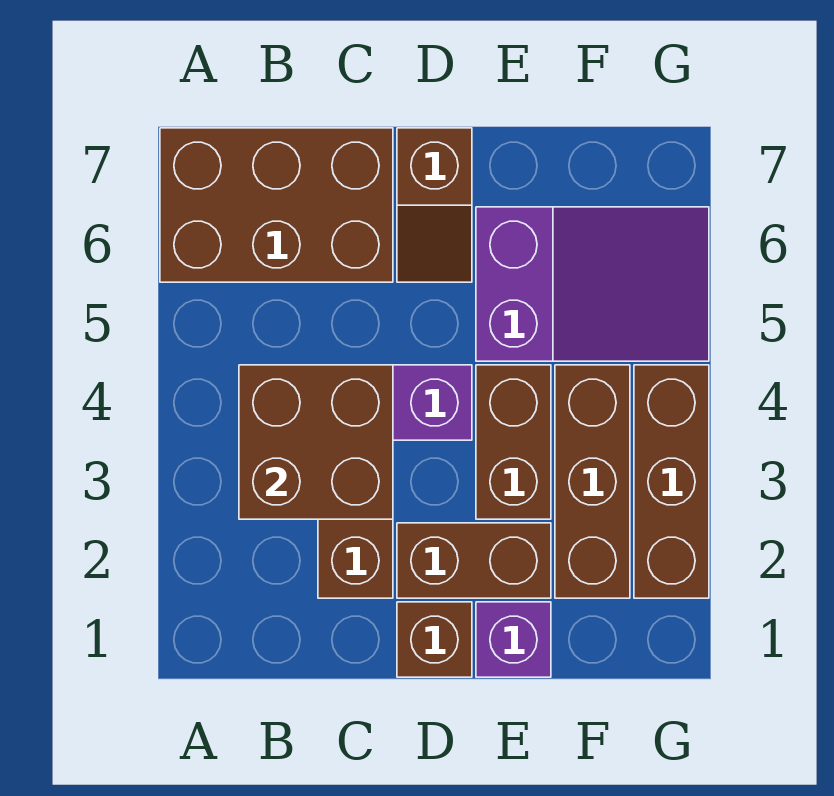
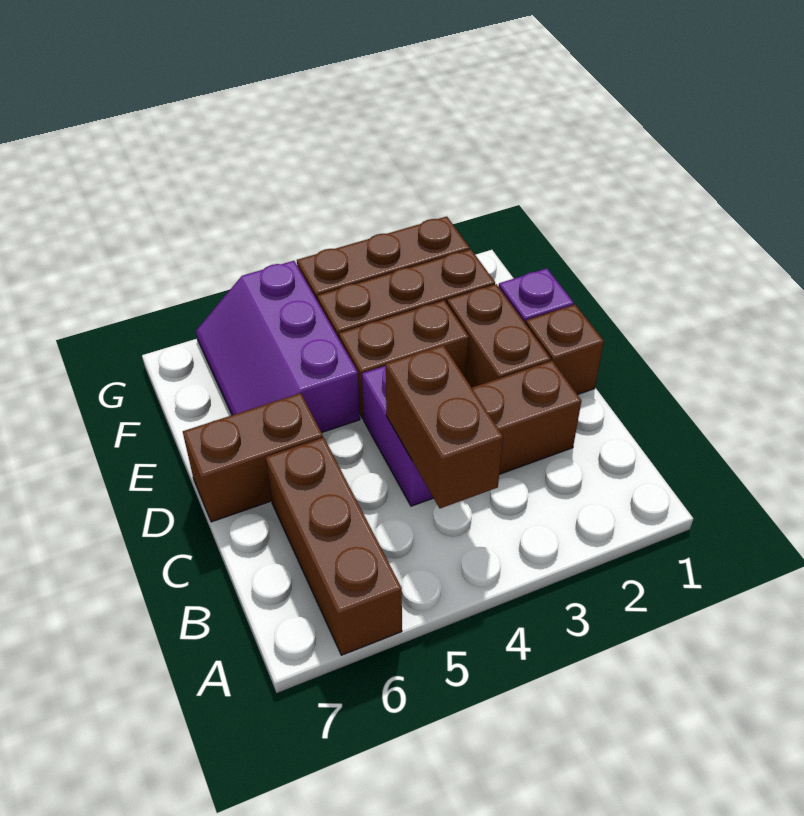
brown brick A6:C7 level 1 -> brown brick A6:C6 level 1
brown brick B3:C4 level 2 -> brown brick B4:C4 level 2
brown slope D6:D7 level 1 top 7 -> brown brick D6:D7 level 1
purple slope E5:G6 level 1 top E -> purple slope E5:G6 level 1 top 5

